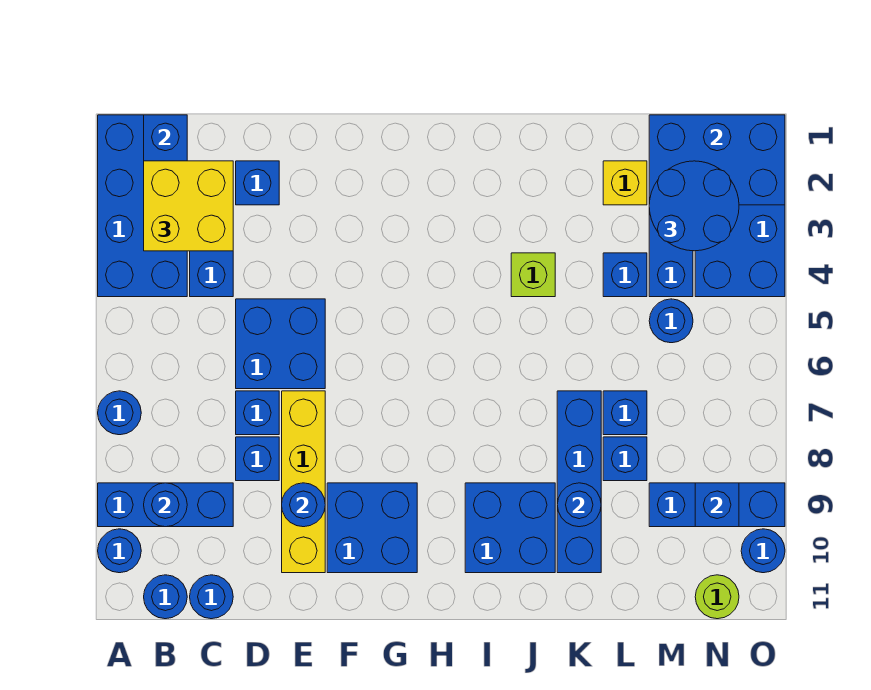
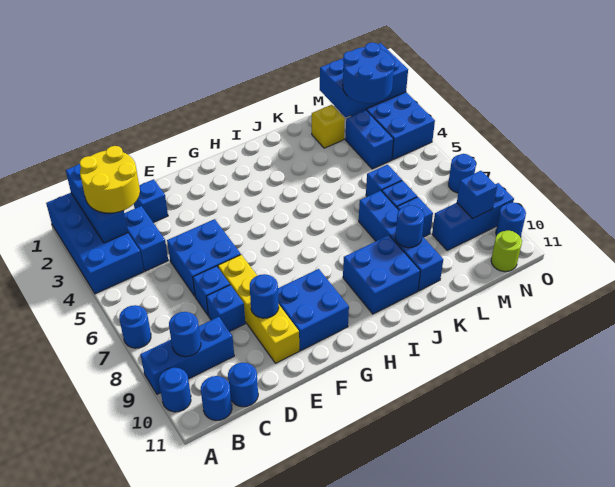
yellow brick B2:C3 level 3 -> yellow round brick B2:C3 level 3
lime brick J4 level 1 -> none
blue brick L4 level 1 -> blue brick L6 level 1
blue round brick M5 level 1 -> blue round brick O7 level 1

